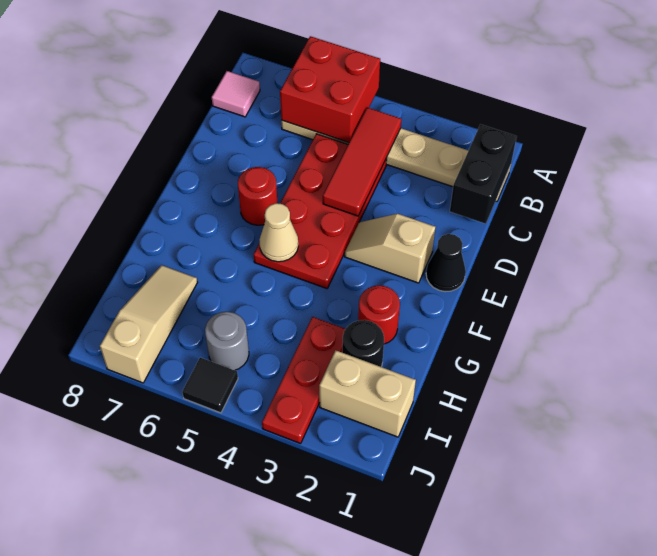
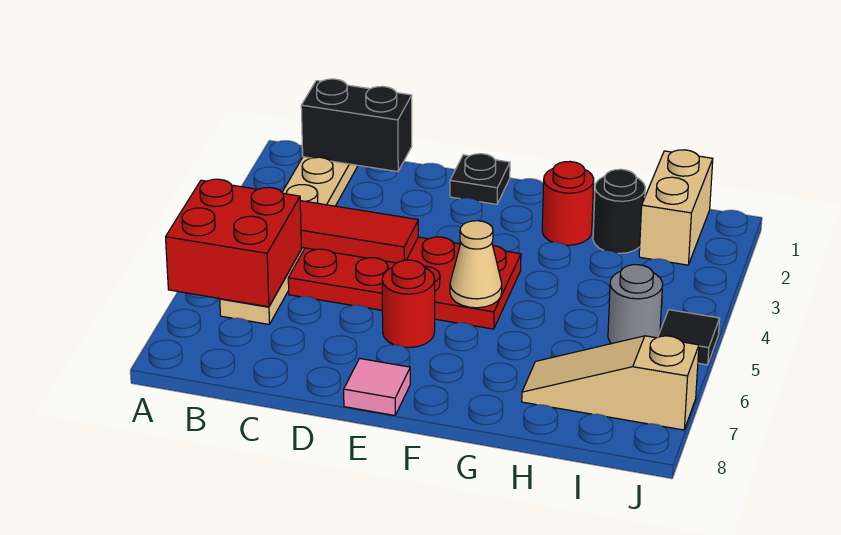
pink tile B8 level 1 -> pink tile E8 level 1
black cone E1 level 1 -> black plate E1 level 1
tan slope E2:E3 level 1 top 2 -> none
red plate H3:J3 level 1 -> none

